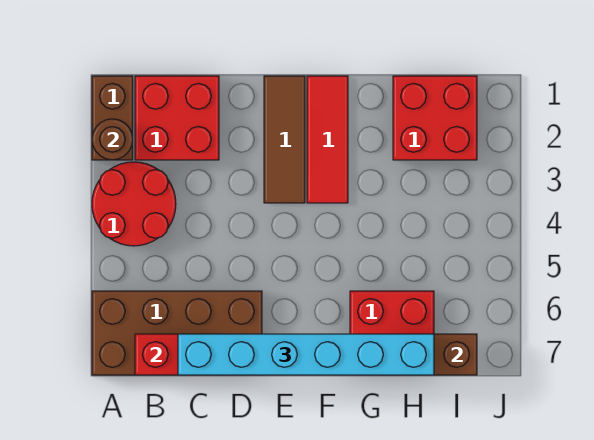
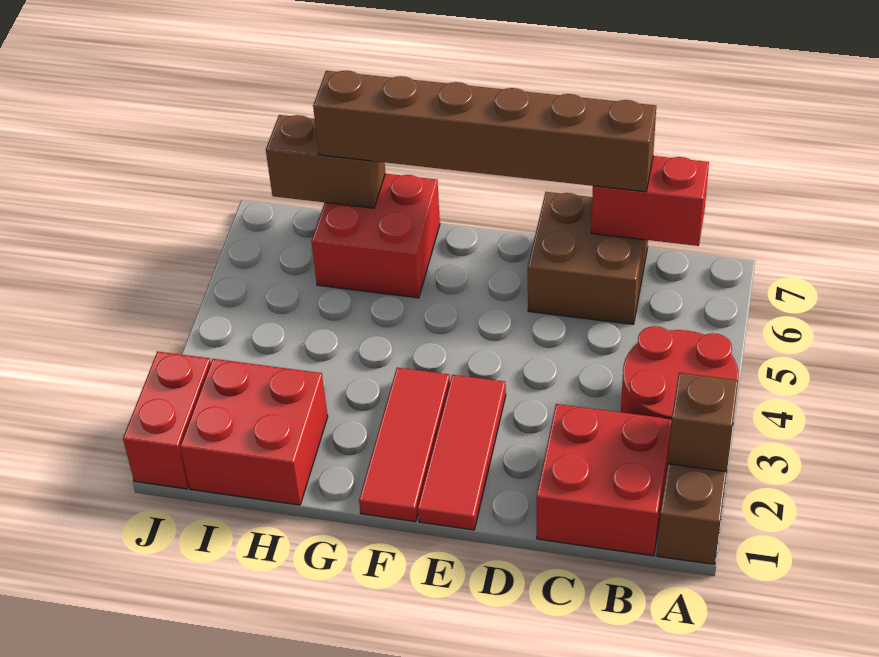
brown round brick A2 level 2 -> brown brick A2 level 2
brown brick A6:D7 level 1 -> brown brick C6:D7 level 1
cyan brick C7:H7 level 3 -> brown brick C7:H7 level 3
brown tile E1:E3 level 1 -> red tile E1:E3 level 1
none -> red brick J1:J2 level 1

